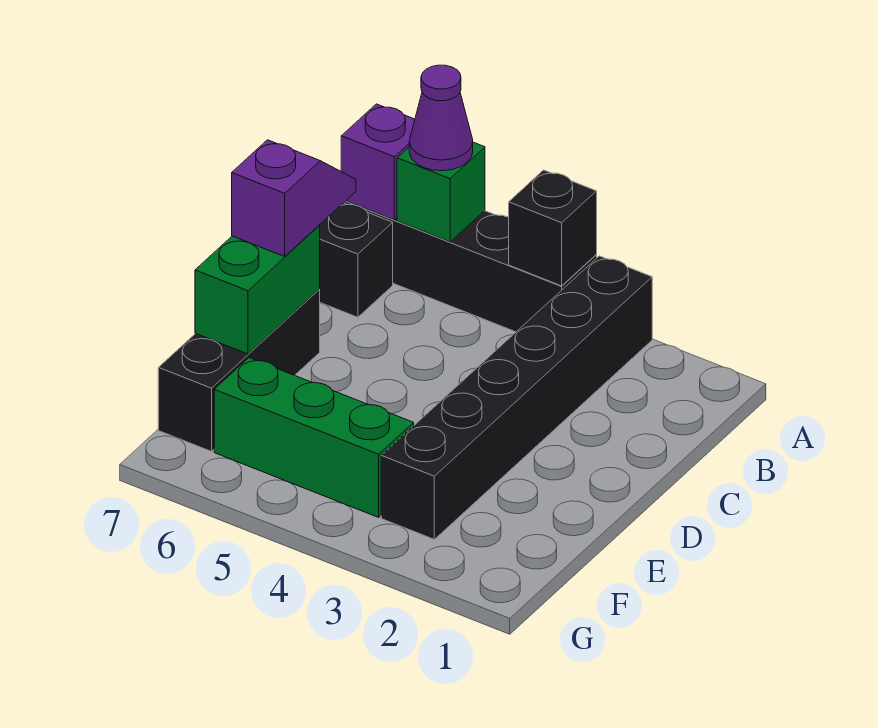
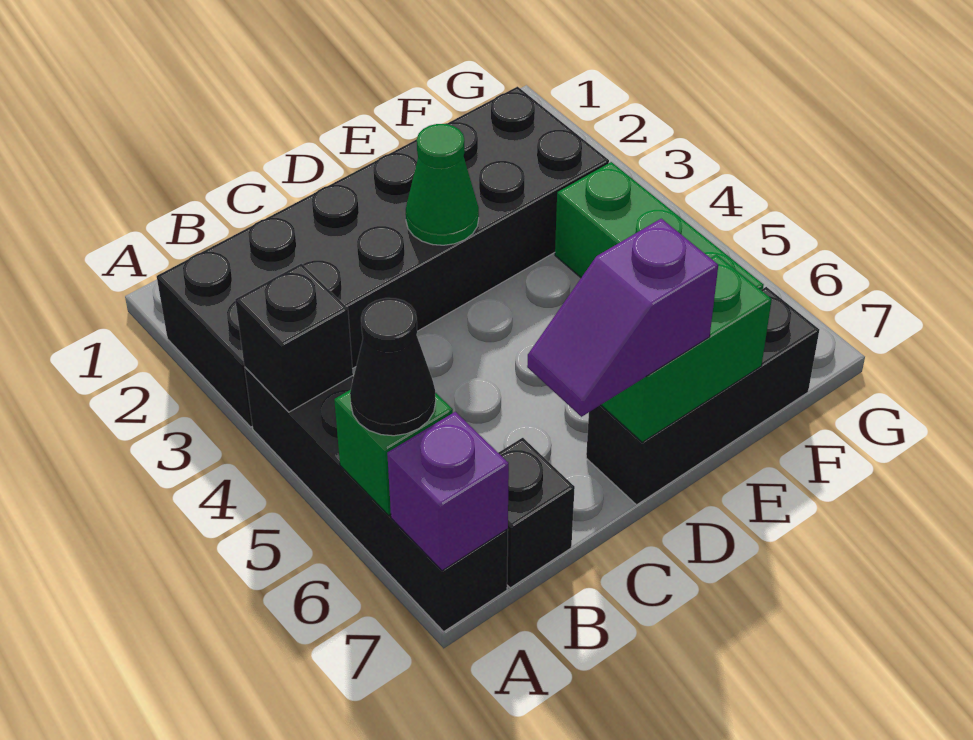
black brick A3:F3 level 1 -> black brick A2:F3 level 1
purple cone A6 level 3 -> black cone A6 level 3
none -> green cone D3 level 2

